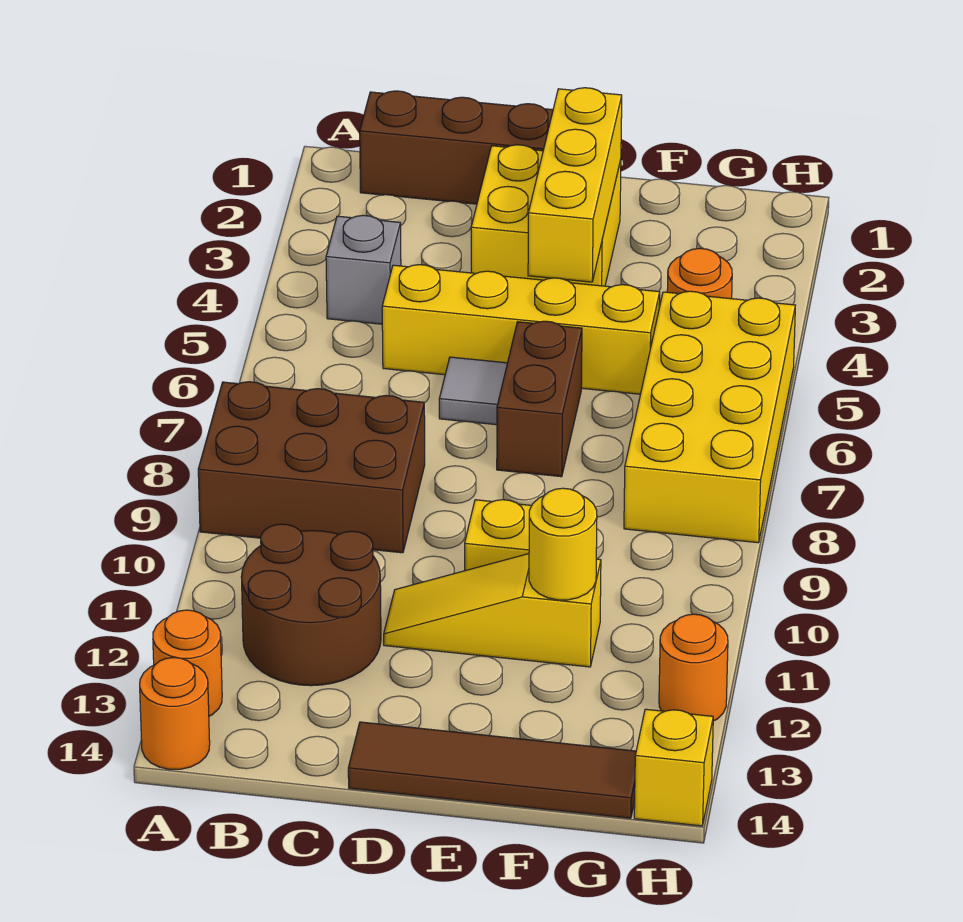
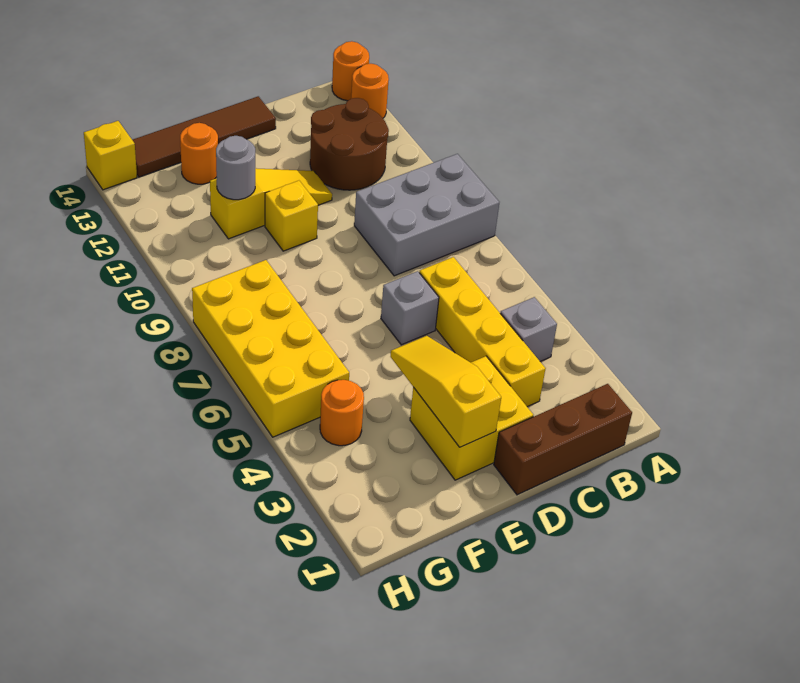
brown brick A8:C9 level 1 -> grey brick A8:C9 level 1
yellow brick C5:F5 level 1 -> yellow brick C3:C6 level 1
grey tile D6 level 1 -> grey brick D6 level 1
yellow brick E2:E4 level 2 -> yellow slope E2:E4 level 2 top 2
brown brick E6:E7 level 1 -> none
yellow round brick F11 level 2 -> grey round brick F11 level 2
orange round brick H12 level 1 -> orange round brick F13 level 1

